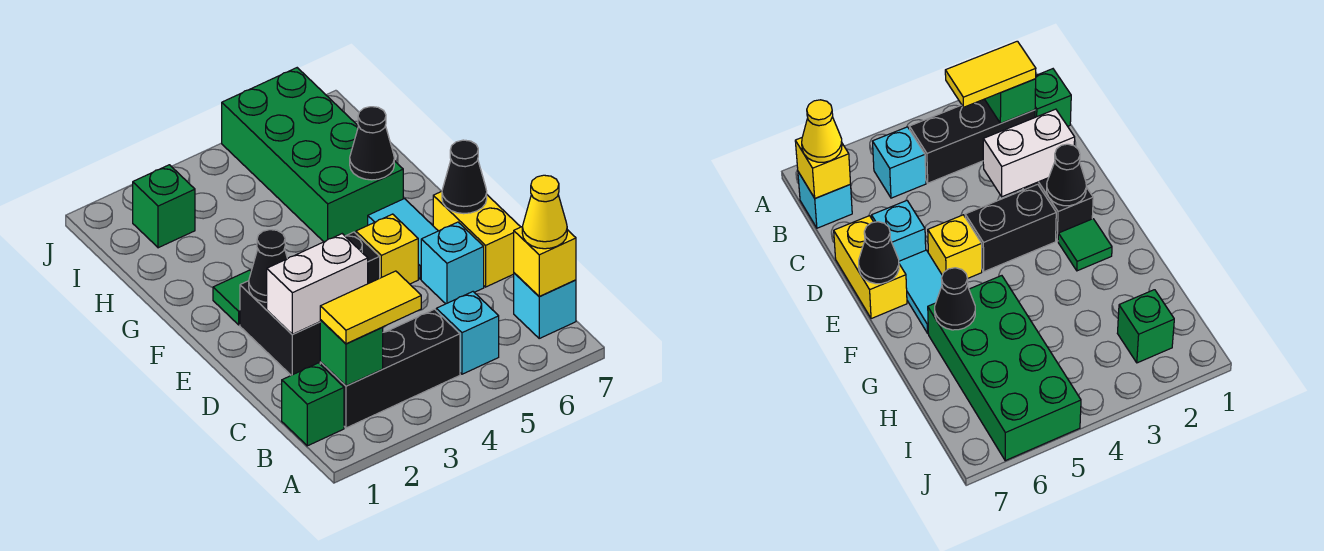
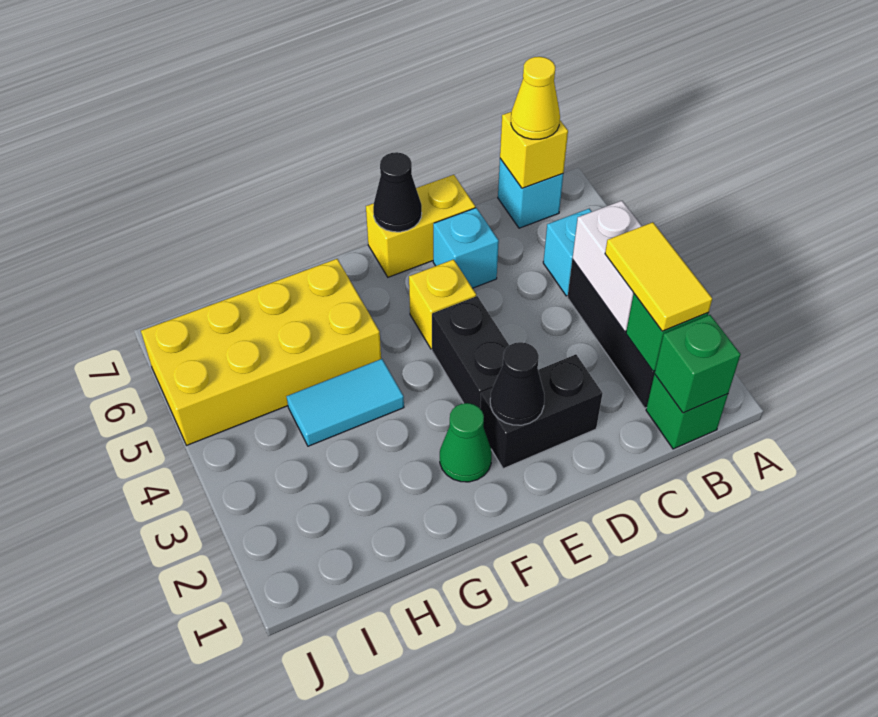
white brick D2:D3 level 2 -> white brick B3:B4 level 2
cyan tile E6:F6 level 1 -> cyan tile G4:H4 level 1
green tile F2 level 1 -> green cone F2 level 1
green brick G5:J6 level 1 -> yellow brick G5:J6 level 1
black cone G6 level 2 -> none
green brick I2 level 1 -> green brick B1 level 2

